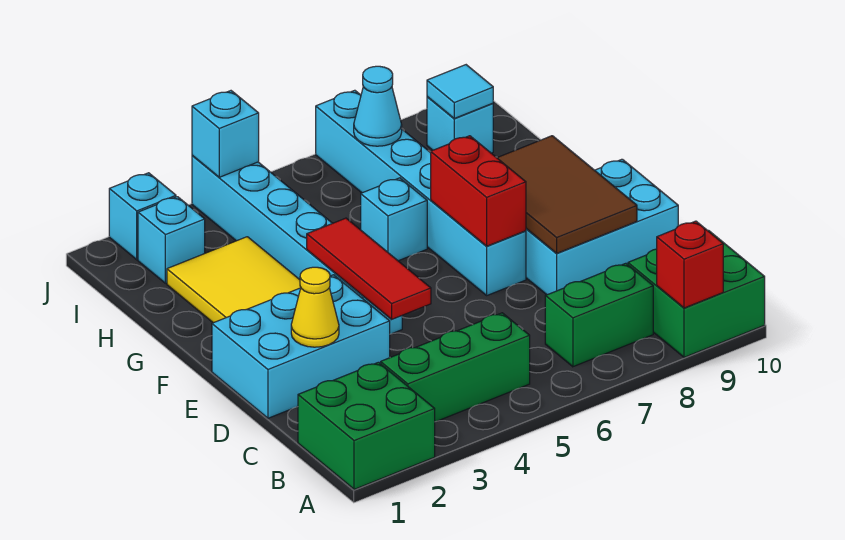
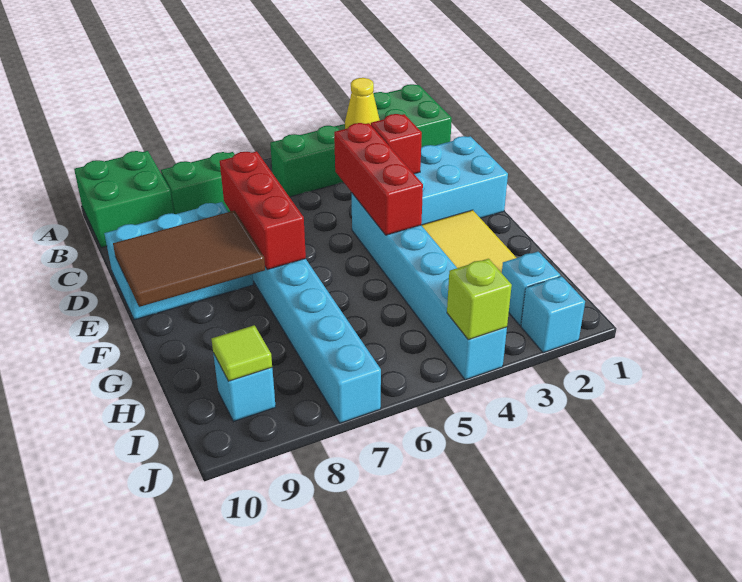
red brick A9 level 2 -> red brick D3 level 2
yellow cone D2 level 2 -> yellow cone B3 level 2
red tile D4:F4 level 2 -> red brick D4:F4 level 2
brown tile D8:F9 level 2 -> brown tile E8:F10 level 2
red brick E7:F7 level 2 -> red brick D7:F7 level 2
cyan brick G6 level 1 -> none
cyan cone I7 level 2 -> none
cyan tile I9 level 2 -> lime tile I9 level 2
cyan brick J4 level 2 -> lime brick J4 level 2

